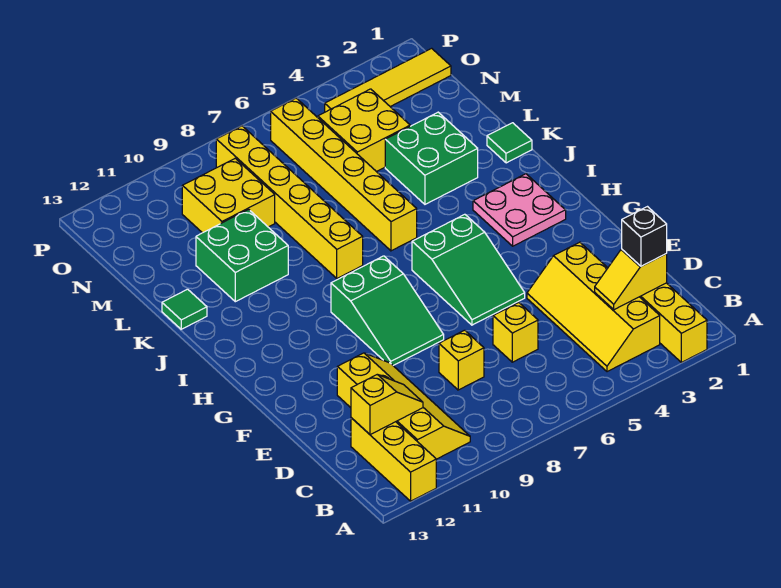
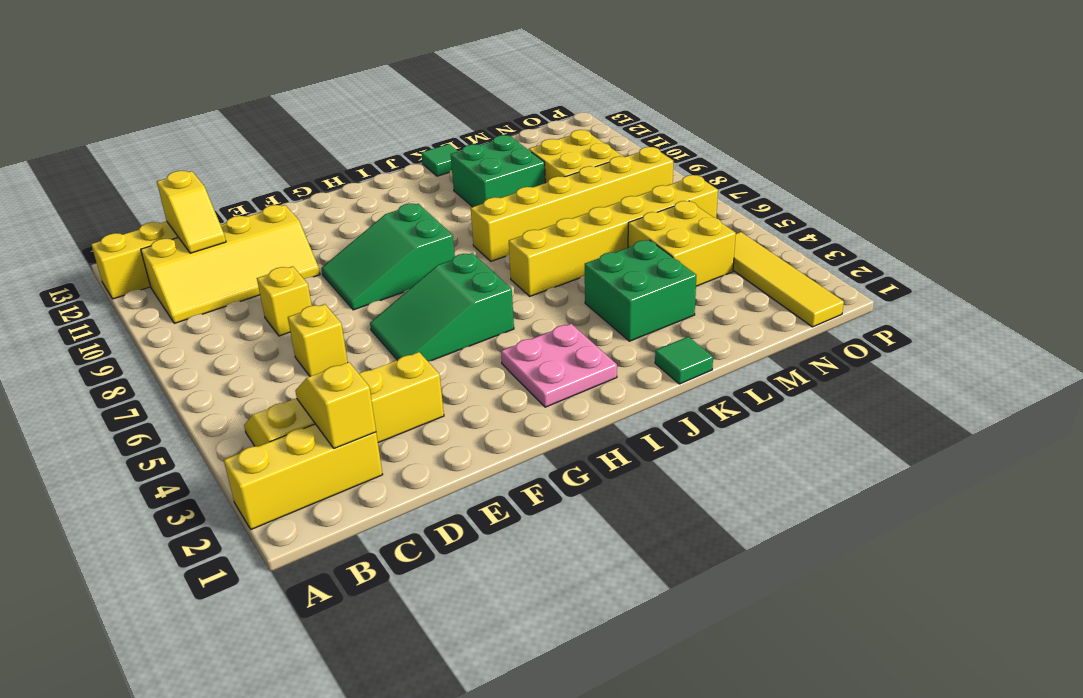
black brick C2 level 3 -> none

